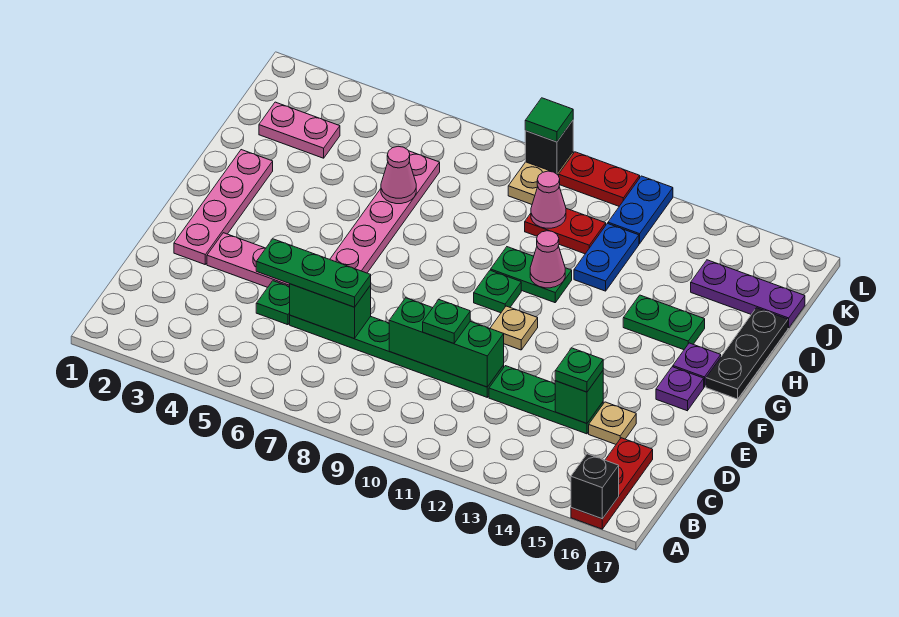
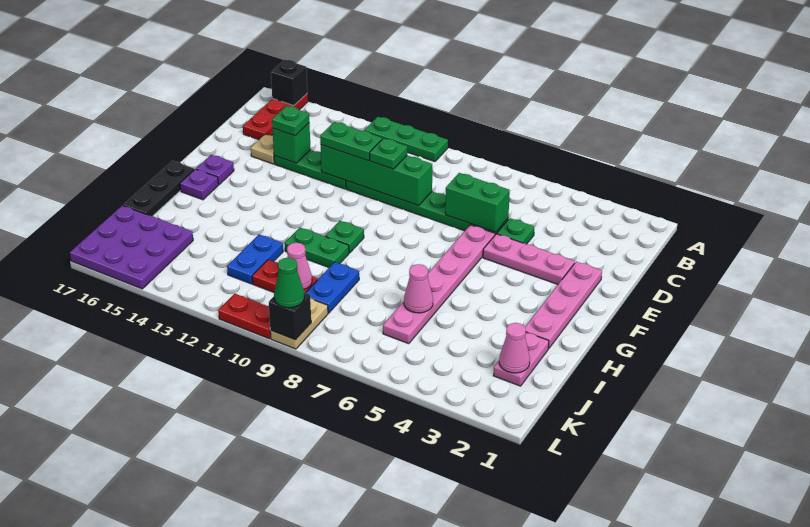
green plate D5:D7 level 3 -> green plate A10:A12 level 1
green brick D9:D11 level 2 -> green brick D9:D12 level 2
tan plate F11 level 1 -> none
pink cone H11 level 2 -> pink cone J2 level 2
green plate H14:H15 level 1 -> green plate D11:D12 level 3
pink plate J2:J3 level 1 -> pink plate I2:J2 level 1
purple plate J15:J17 level 1 -> purple plate J15:L17 level 1
blue plate K12:L12 level 1 -> blue plate I9:J9 level 1
green tile L9 level 3 -> green cone L9 level 3

